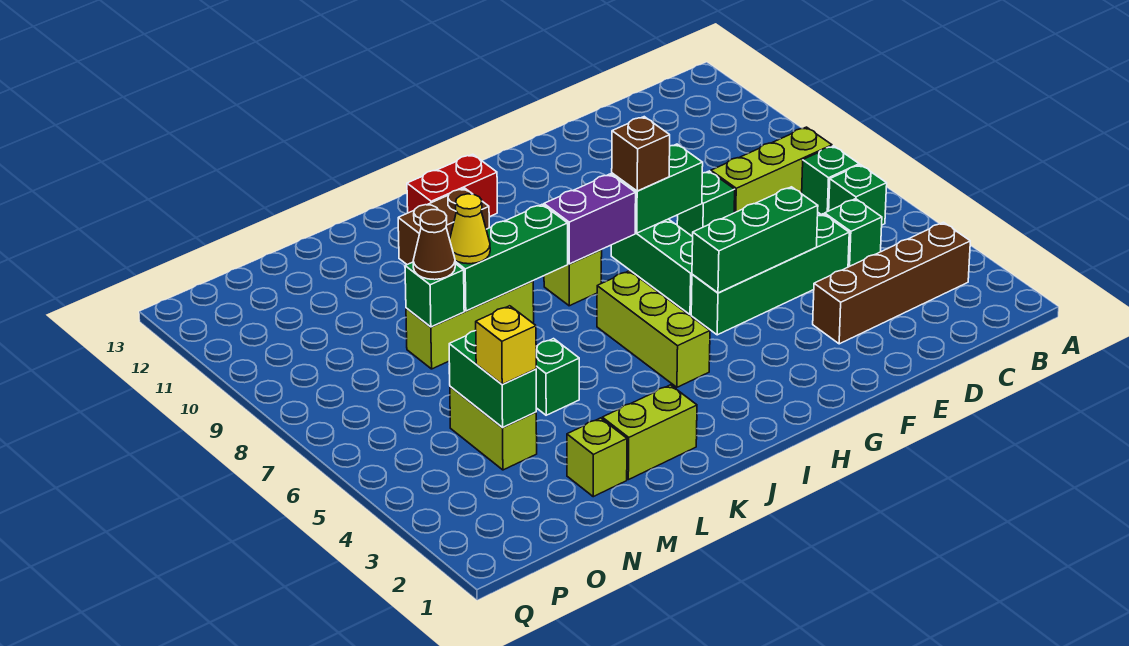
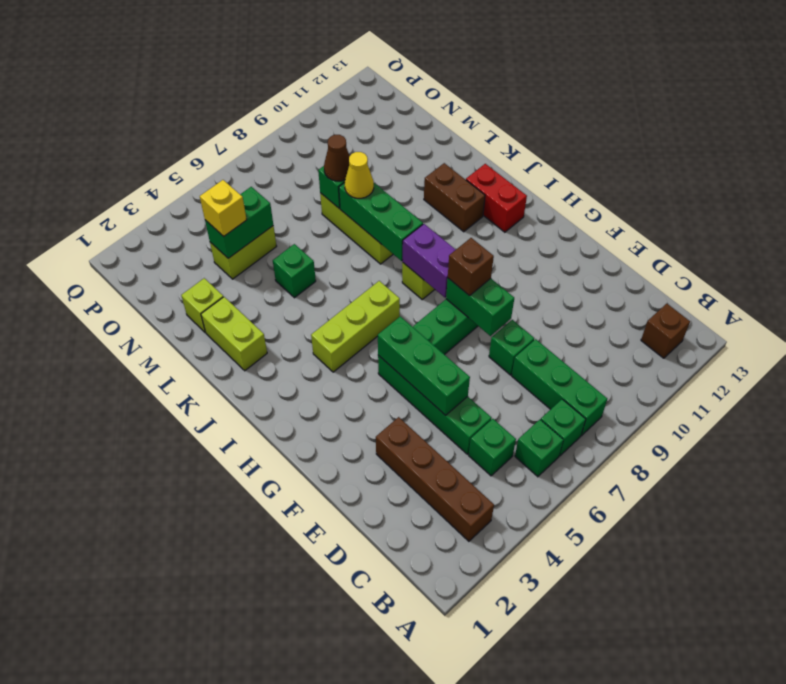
lime brick B8:D8 level 1 -> green brick B8:D8 level 1
none -> brown brick B12 level 1

